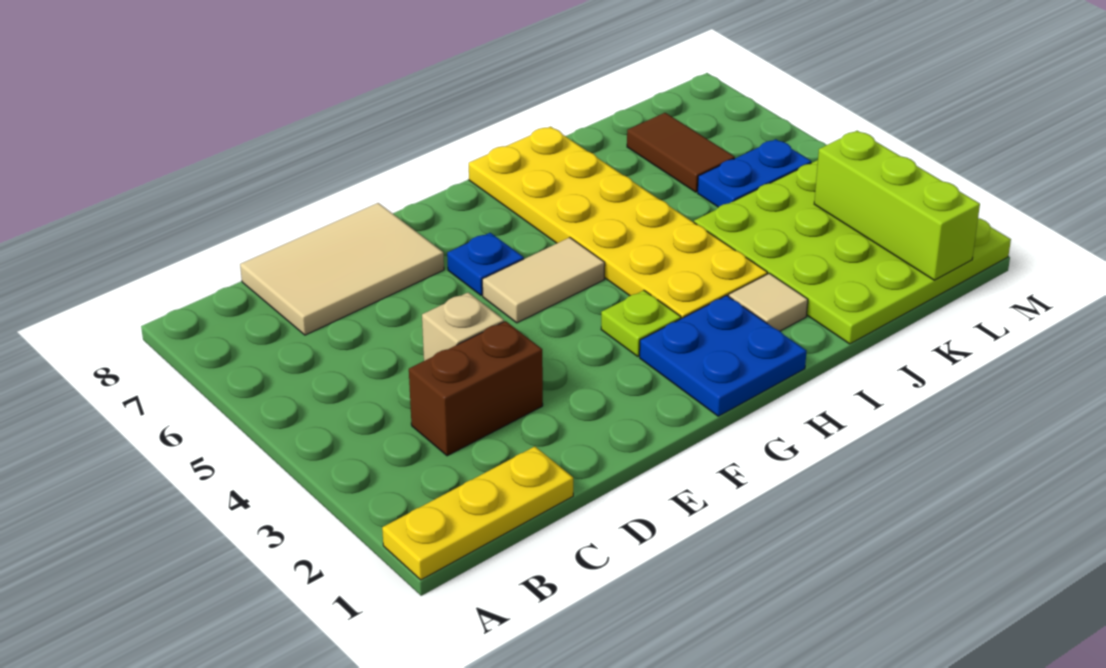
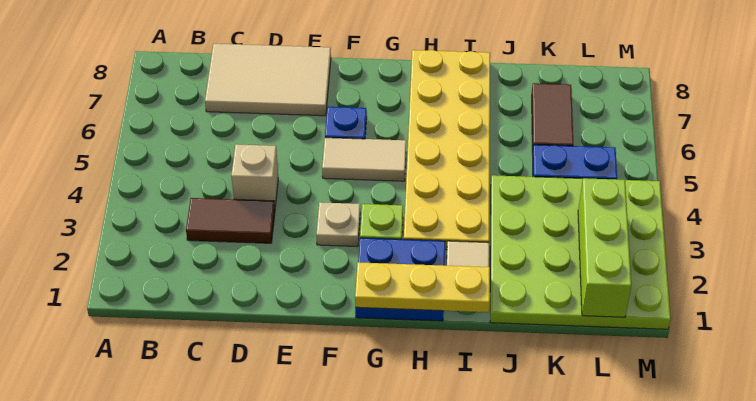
yellow plate A1:C1 level 1 -> yellow plate G1:I1 level 2
brown brick C3:D3 level 1 -> brown tile C3:D3 level 1
none -> tan plate F3 level 1

